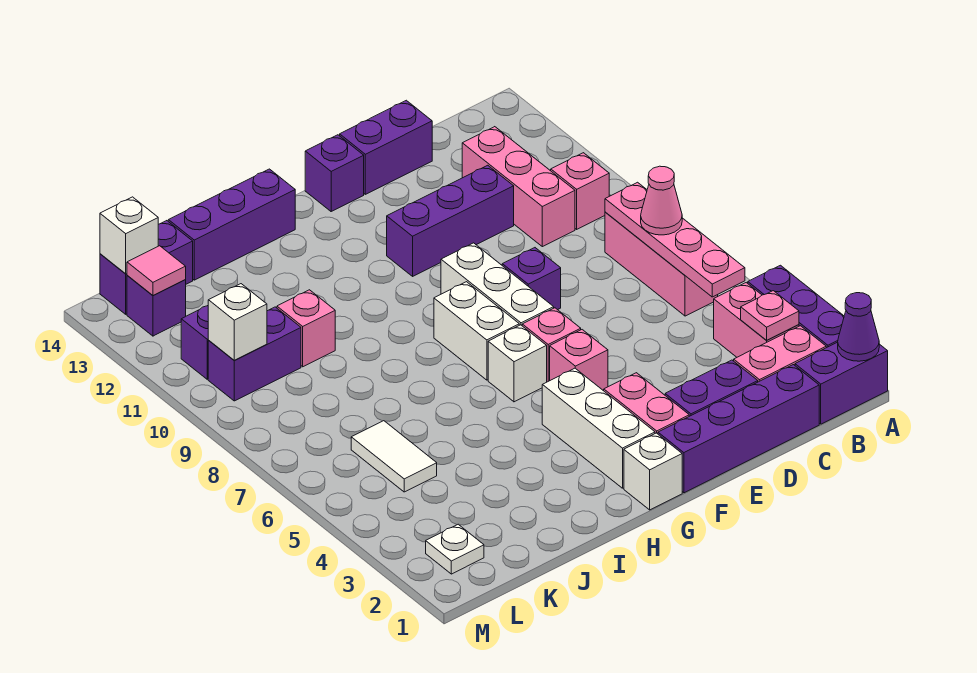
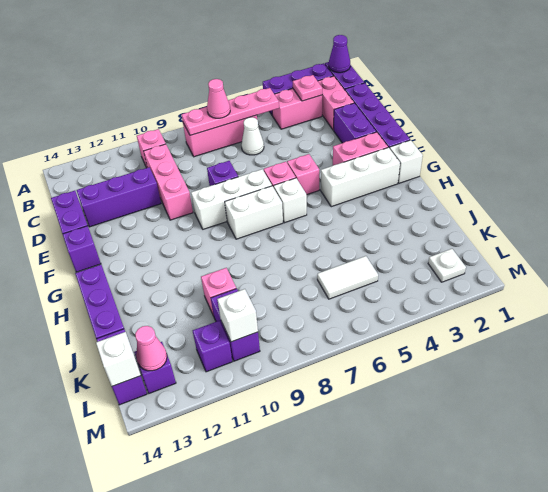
none -> white cone C6 level 1
pink brick C10:C12 level 1 -> pink brick C10:E10 level 1
purple brick D11:F11 level 1 -> purple brick D11:D13 level 1
pink tile L13 level 2 -> pink cone L13 level 2

